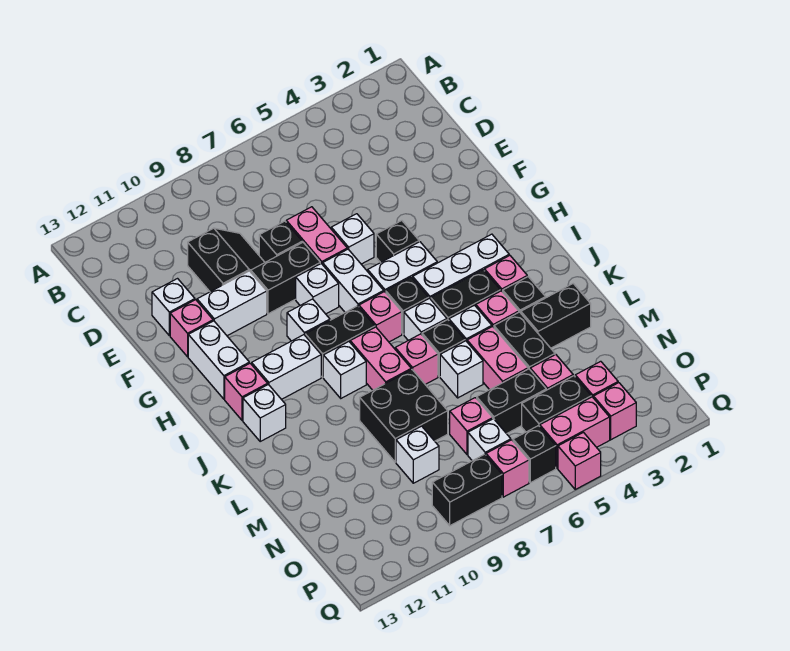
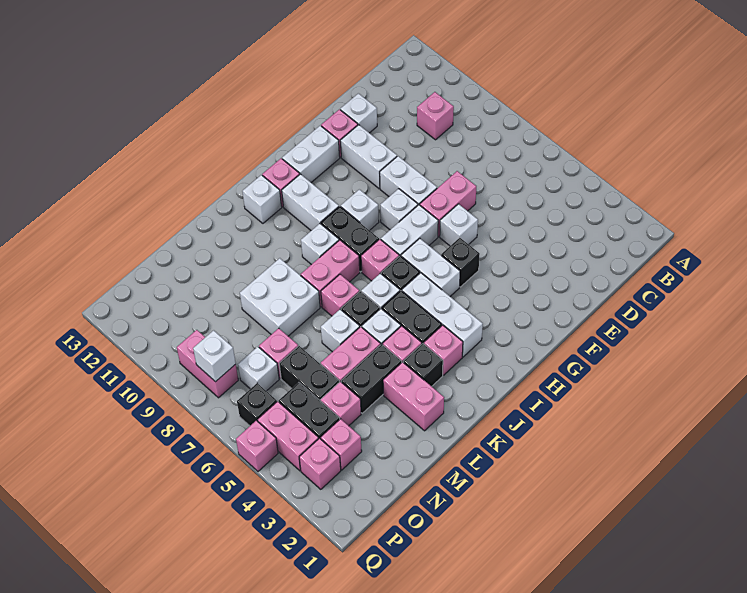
black slope D9:E10 level 1 top 10 -> none
black brick E8 level 1 -> none
black brick F8:F9 level 1 -> white brick F8:F9 level 1
black brick L2:L3 level 1 -> pink brick L2:L3 level 1
black brick L8:M9 level 1 -> white brick L8:M9 level 1
white brick N9 level 1 -> white brick P8 level 2
pink brick P7 level 1 -> pink brick C10 level 1
black brick P8:P9 level 1 -> pink brick P8:P9 level 1

